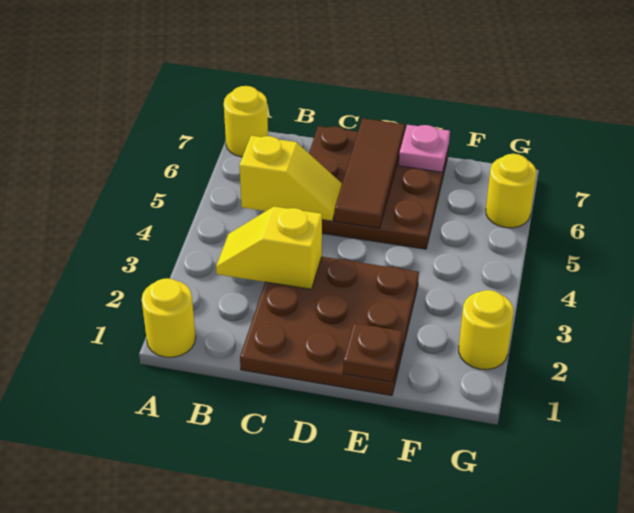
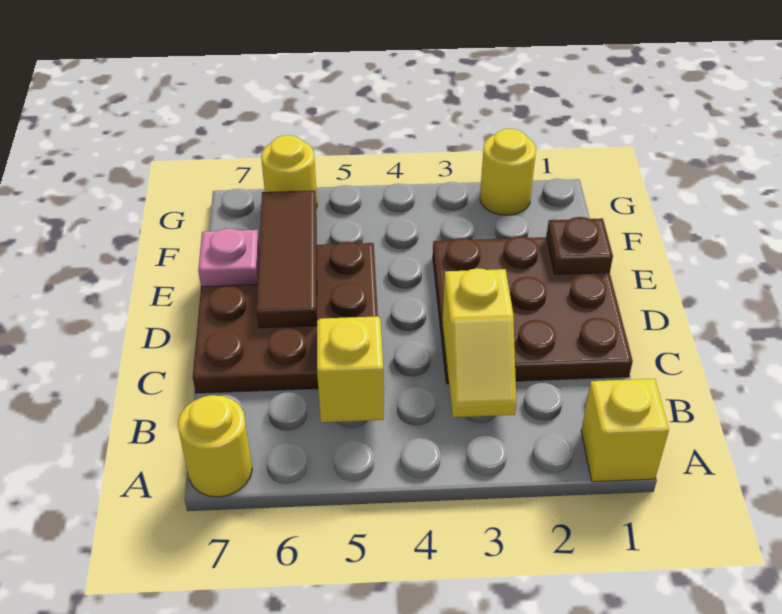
yellow round brick A1 level 1 -> yellow brick A1 level 1
brown tile D5:D7 level 2 -> brown tile D6:F6 level 2

